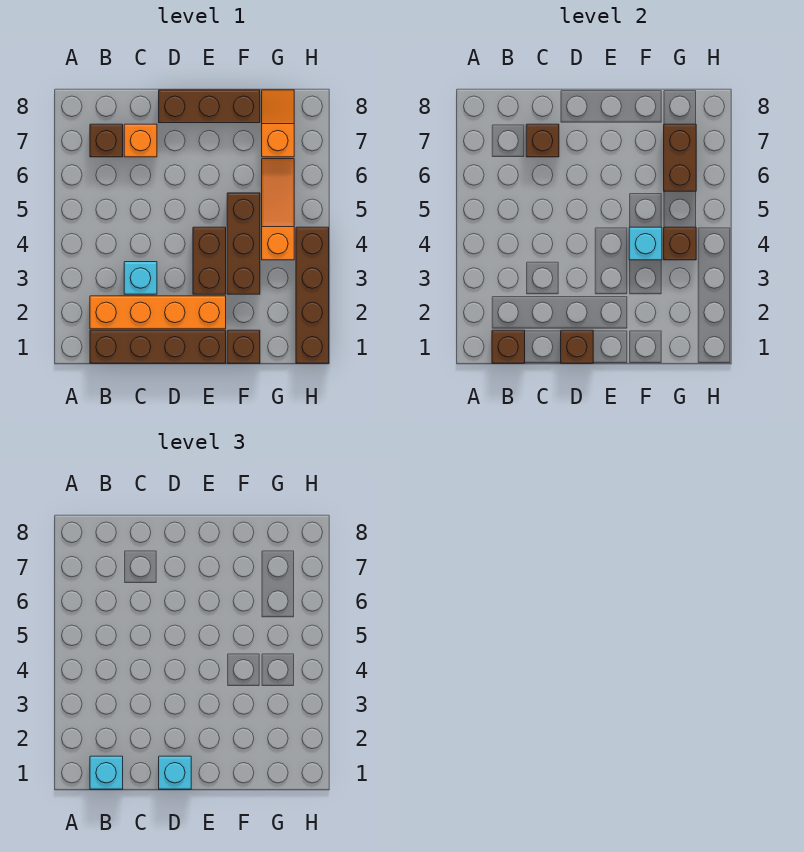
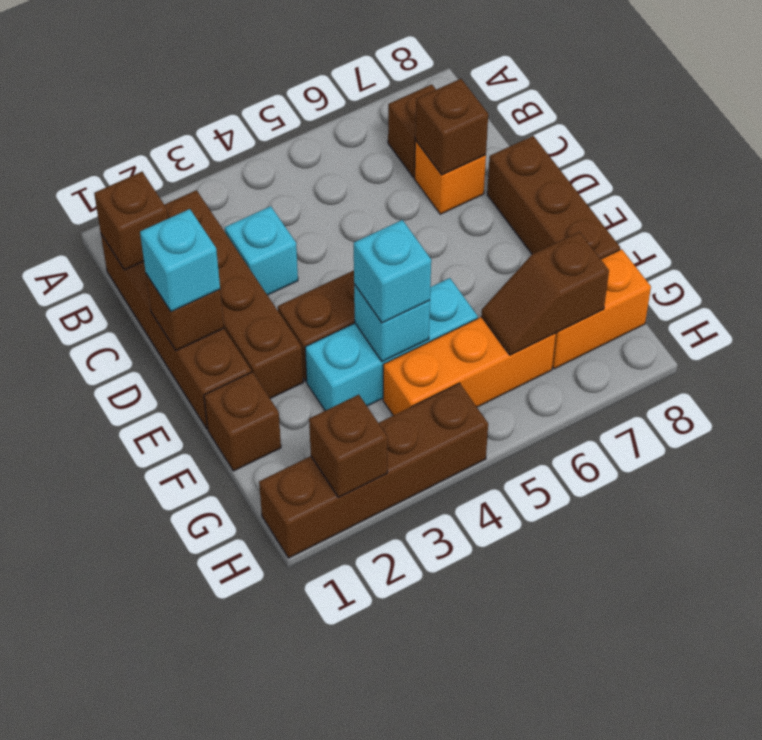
cyan brick B1 level 3 -> cyan brick F4 level 3
orange brick B2:E2 level 1 -> brown brick B2:E2 level 1
brown brick F3:F5 level 1 -> cyan brick F3:F5 level 1
orange slope G4:G6 level 1 top 4 -> orange brick G4:G6 level 1
brown brick G4 level 2 -> brown brick H2 level 2
brown brick G6:G7 level 2 -> brown slope G6:G7 level 2 top 7
orange slope G7:G8 level 1 top 7 -> orange brick G7:G8 level 1

